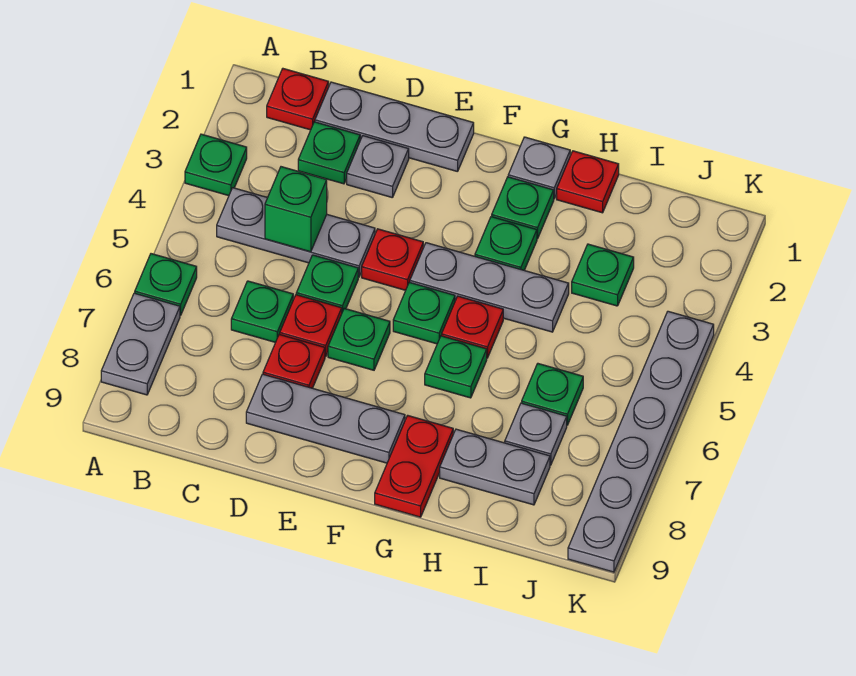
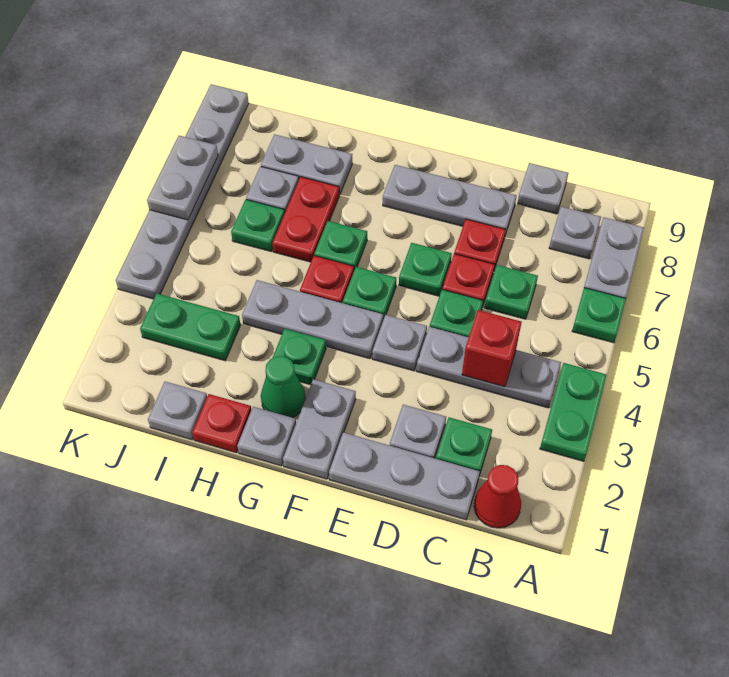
green plate A3 level 1 -> green plate A3:A4 level 1
red plate B1 level 1 -> red cone B1 level 1
none -> grey plate B8 level 1
green brick C4 level 2 -> red brick C4 level 2
none -> grey plate C9 level 1
red plate E4 level 1 -> grey plate E4 level 1
none -> grey plate F1:F2 level 1
green plate G2 level 1 -> green cone G2 level 1
red plate G8:G9 level 1 -> red plate H6:H7 level 1
none -> grey plate I1 level 1
green plate I3 level 1 -> green plate I3:J3 level 1
none -> grey plate K6:K7 level 2

